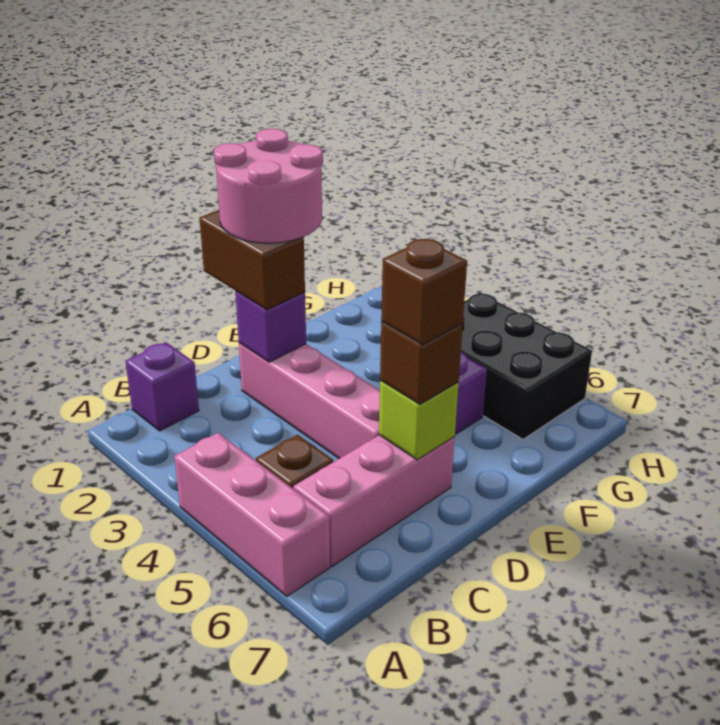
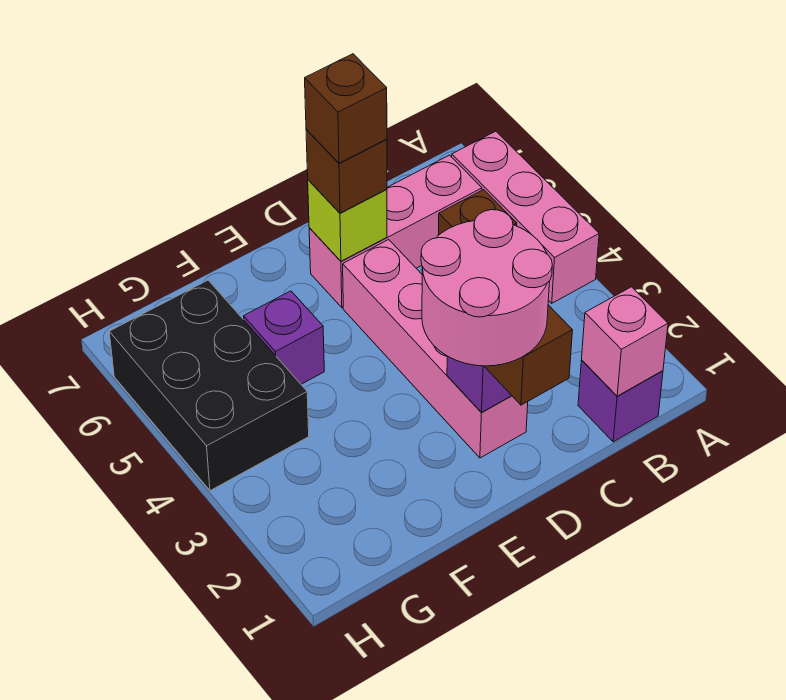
none -> pink brick B1 level 2

